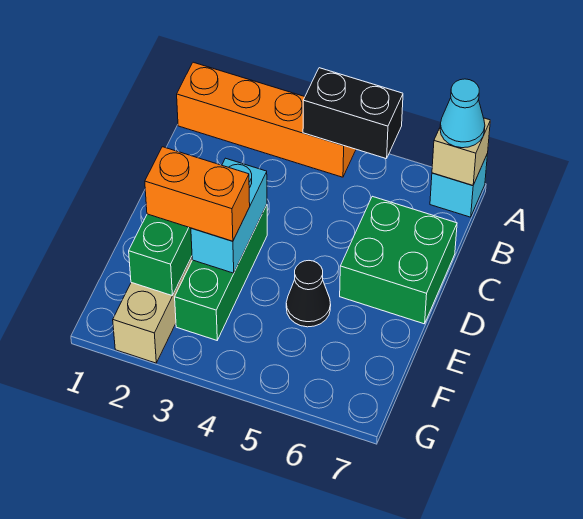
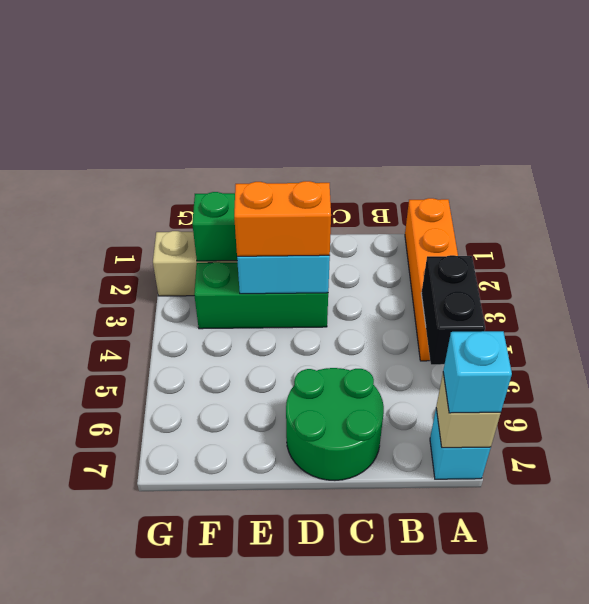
cyan cone A7 level 3 -> cyan brick A7 level 3
green brick C6:D7 level 1 -> green round brick C6:D7 level 1
orange brick E2:E3 level 3 -> orange brick D3:E3 level 3
black cone E5 level 1 -> none

